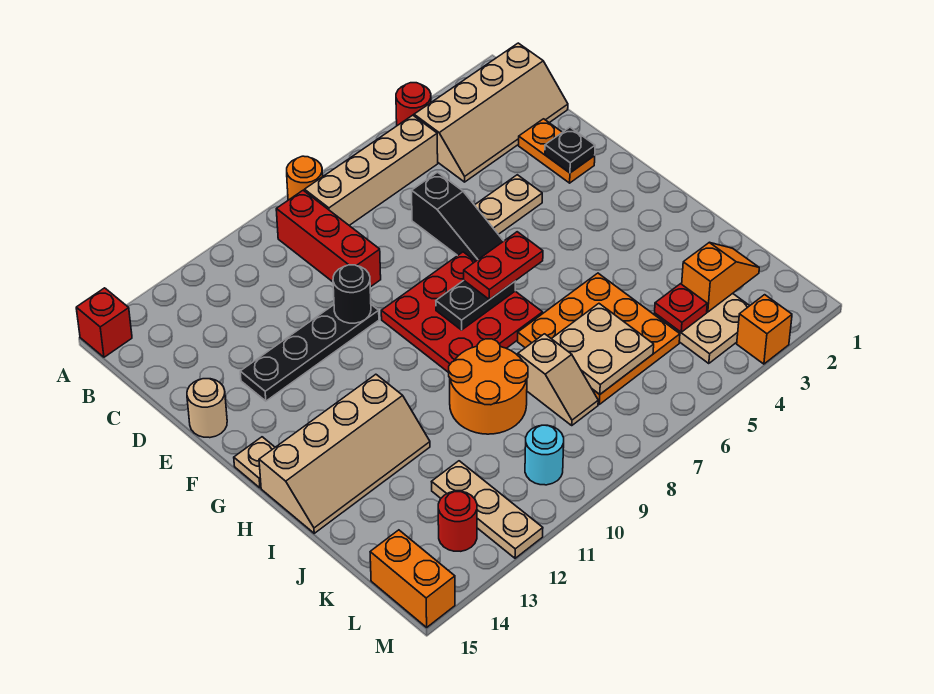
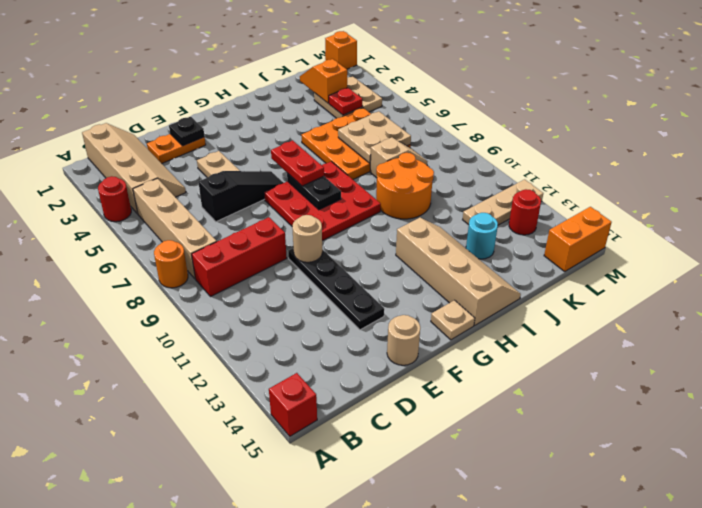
black round brick E10 level 2 -> tan round brick E10 level 2
cyan round brick L10 level 1 -> cyan round brick J13 level 1
orange brick M3 level 1 -> orange brick M1 level 1

